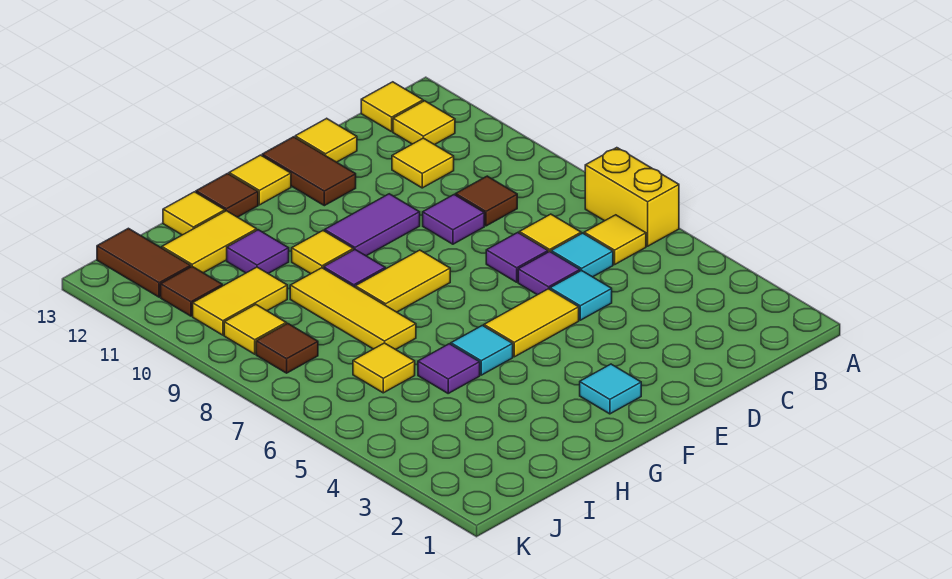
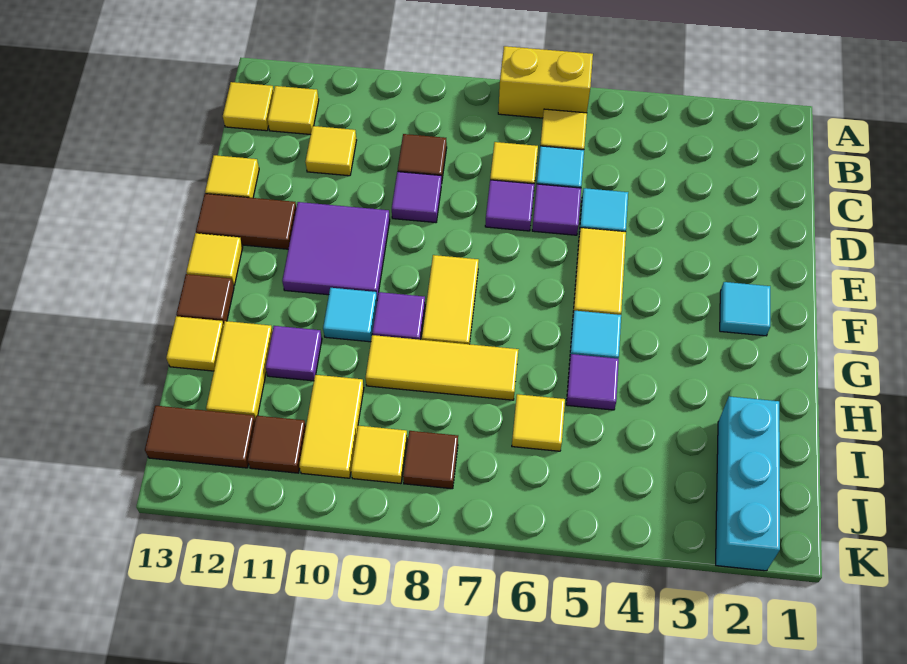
purple tile E10:F10 level 1 -> purple tile E10:F11 level 1
yellow tile G10 level 1 -> cyan tile G10 level 1
none -> cyan brick I2:K2 level 1

